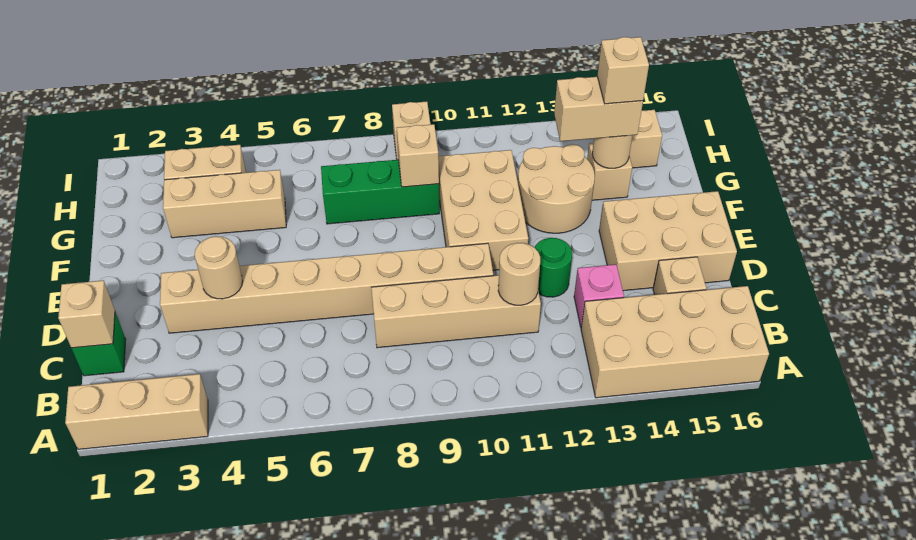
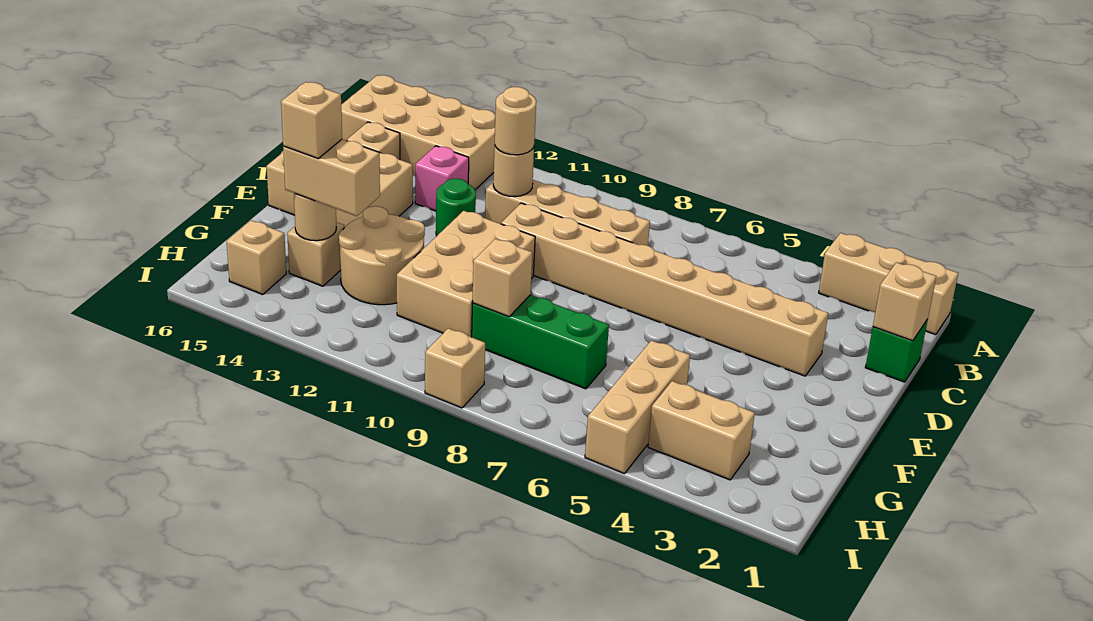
tan round brick D4 level 2 -> tan round brick C11 level 3
tan brick G3:G5 level 1 -> tan brick G5:I5 level 1

